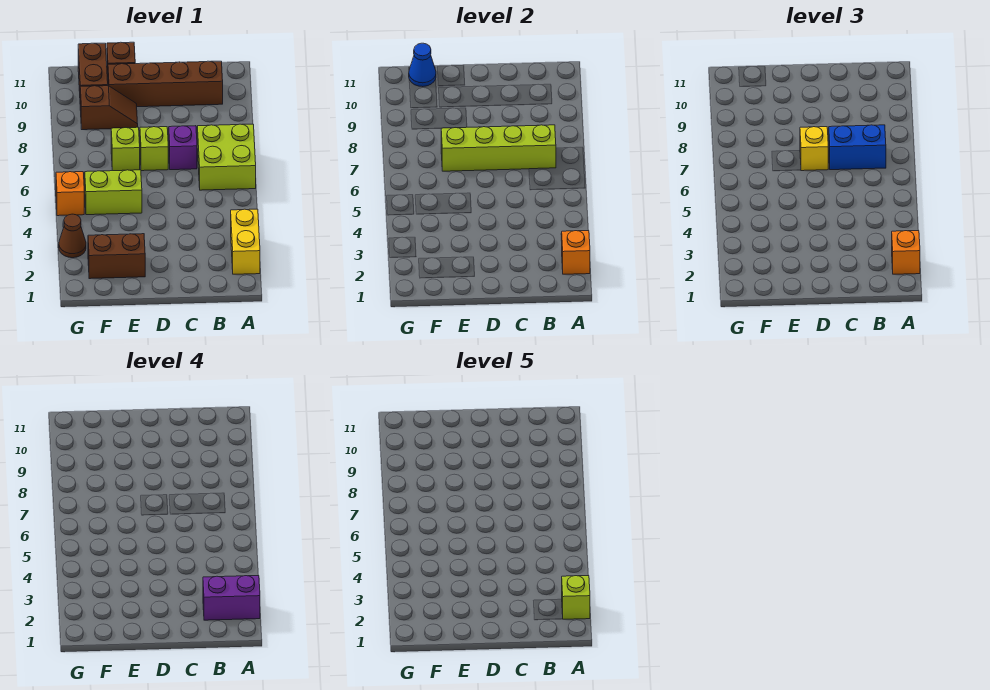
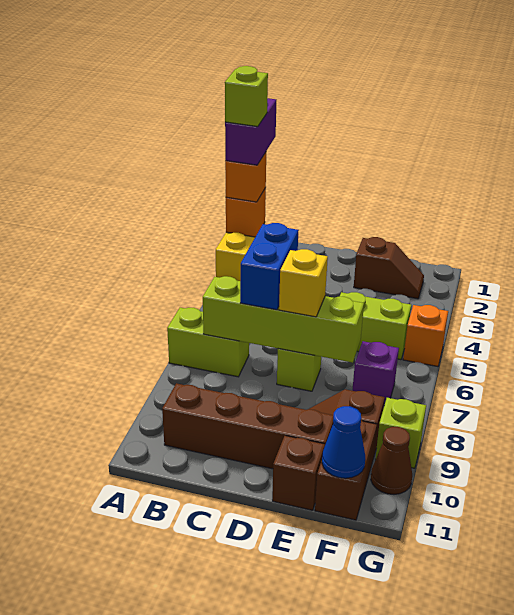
purple brick A2:B2 level 4 -> purple brick A1:A2 level 4
lime brick A6:B7 level 1 -> lime brick A7:B7 level 1
blue brick B7:C7 level 3 -> blue brick C6:C7 level 3
purple brick C7 level 1 -> purple brick F7 level 1
brown brick E2:F2 level 1 -> brown slope E2:F2 level 1 top E
lime brick E7 level 1 -> lime brick G9 level 1
brown cone G3 level 1 -> brown cone G10 level 1

